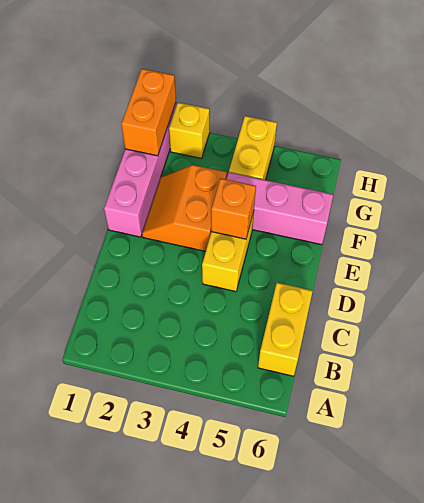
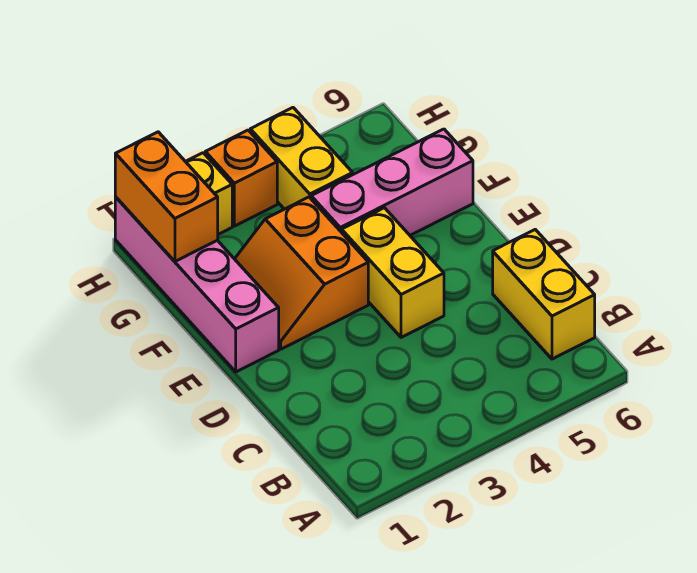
orange brick E4 level 2 -> orange brick H3 level 1

